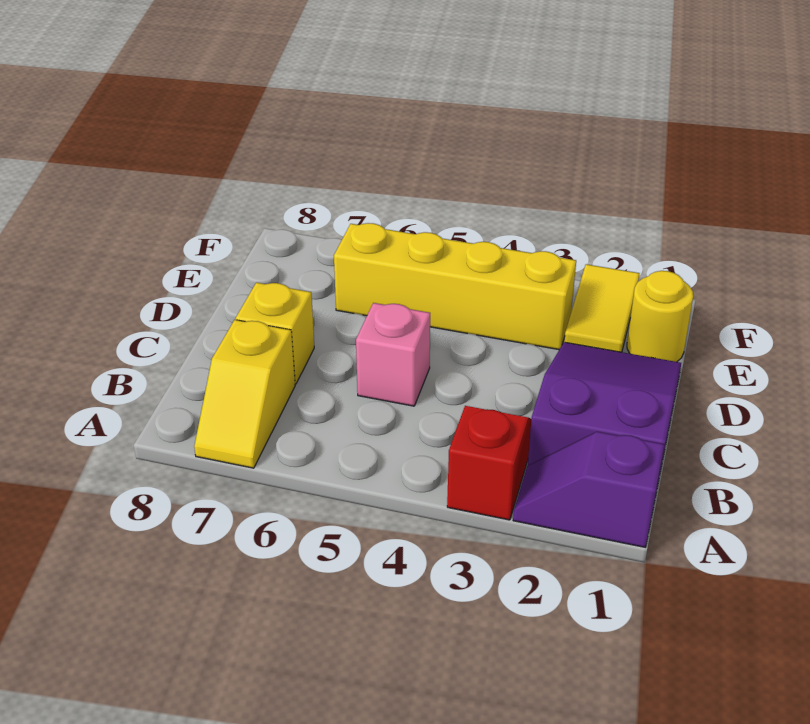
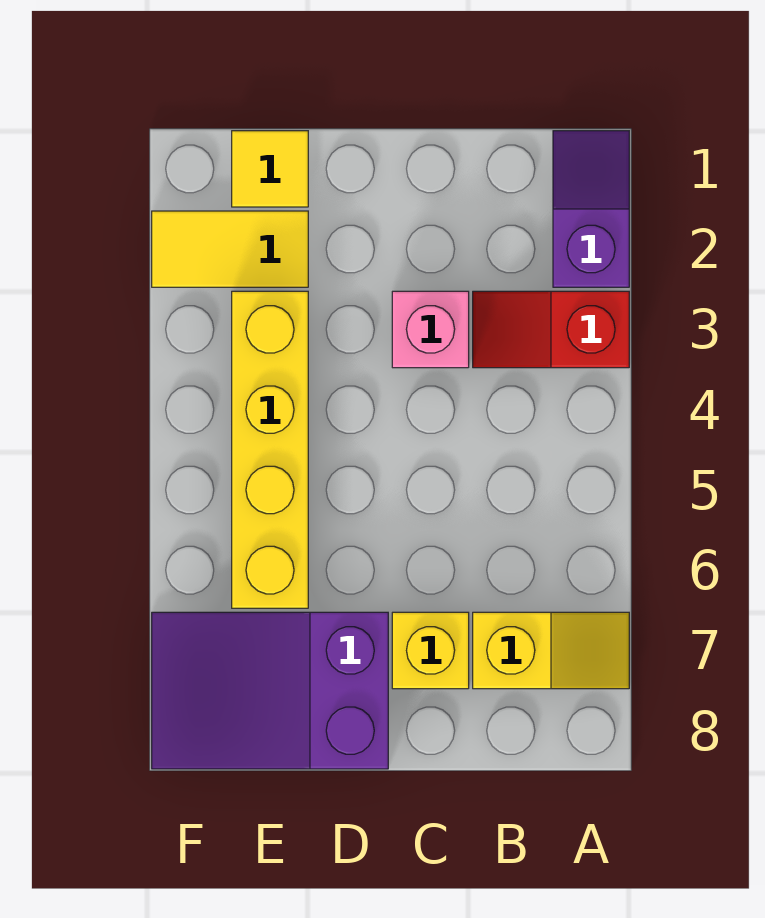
purple slope A1:A2 level 1 top 1 -> purple slope A1:A2 level 1 top 2
purple slope B1:D2 level 1 top B -> purple slope D7:F8 level 1 top D
pink brick C5 level 1 -> pink brick C3 level 1
yellow round brick E1 level 1 -> yellow tile E1 level 1

